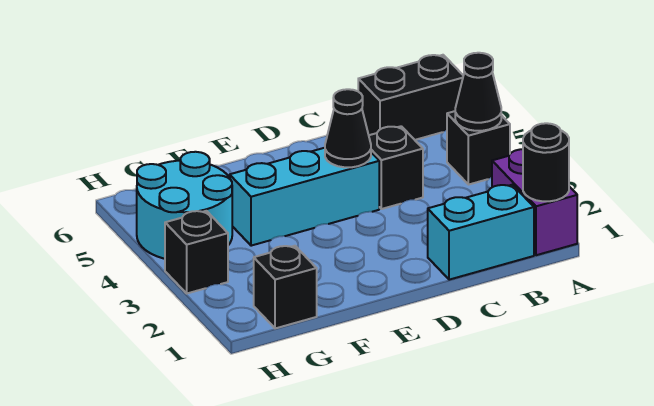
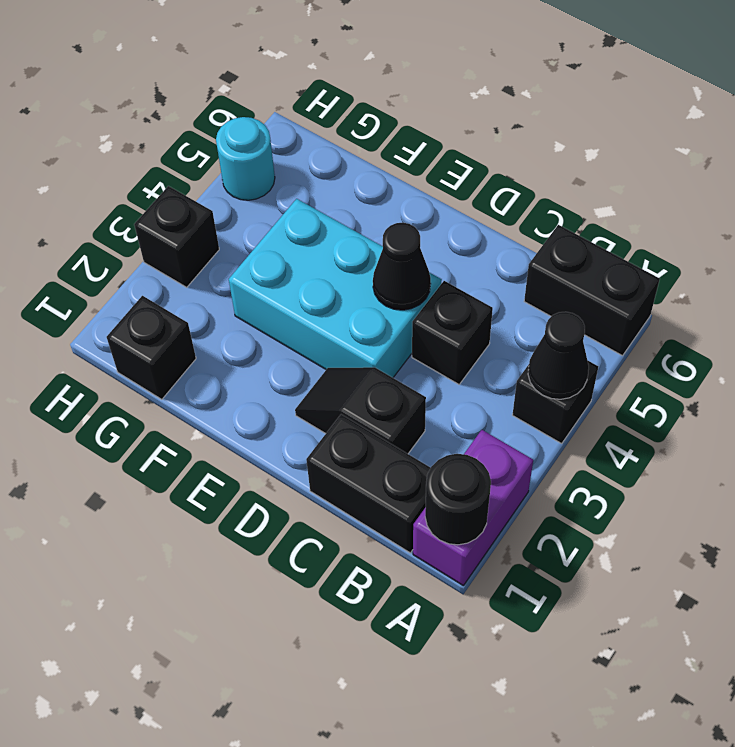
cyan brick B1:C1 level 1 -> black brick B1:C1 level 1
none -> black slope C2:D2 level 1 top C
cyan brick D4:F4 level 1 -> cyan brick D3:F4 level 1
cyan round brick G4:H5 level 1 -> cyan round brick H5 level 1

